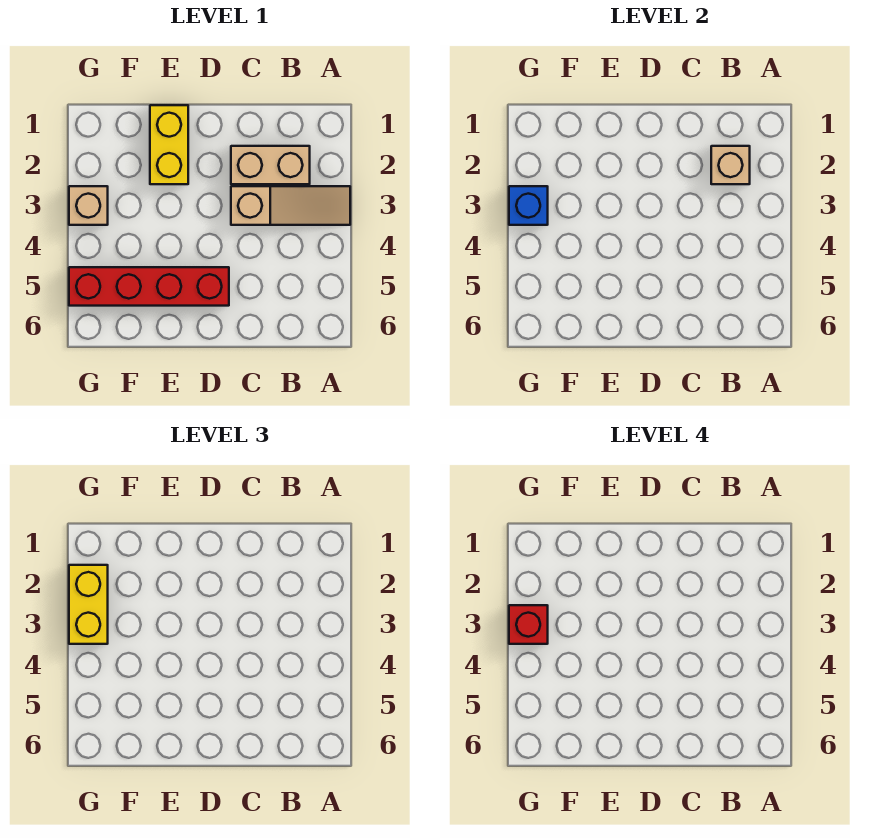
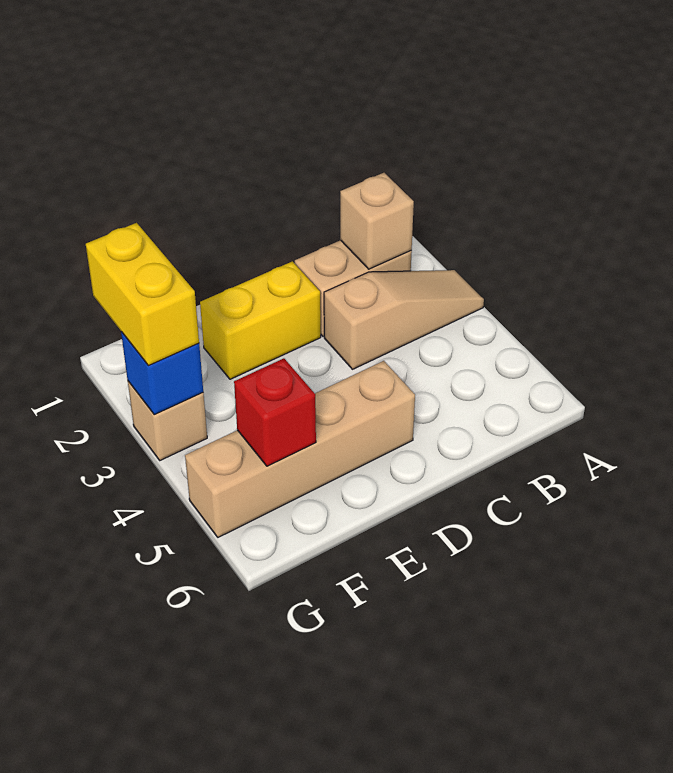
red brick D5:G5 level 1 -> tan brick D5:G5 level 1
yellow brick E1:E2 level 1 -> yellow brick D2:E2 level 1
red brick G3 level 4 -> red brick F5 level 2

